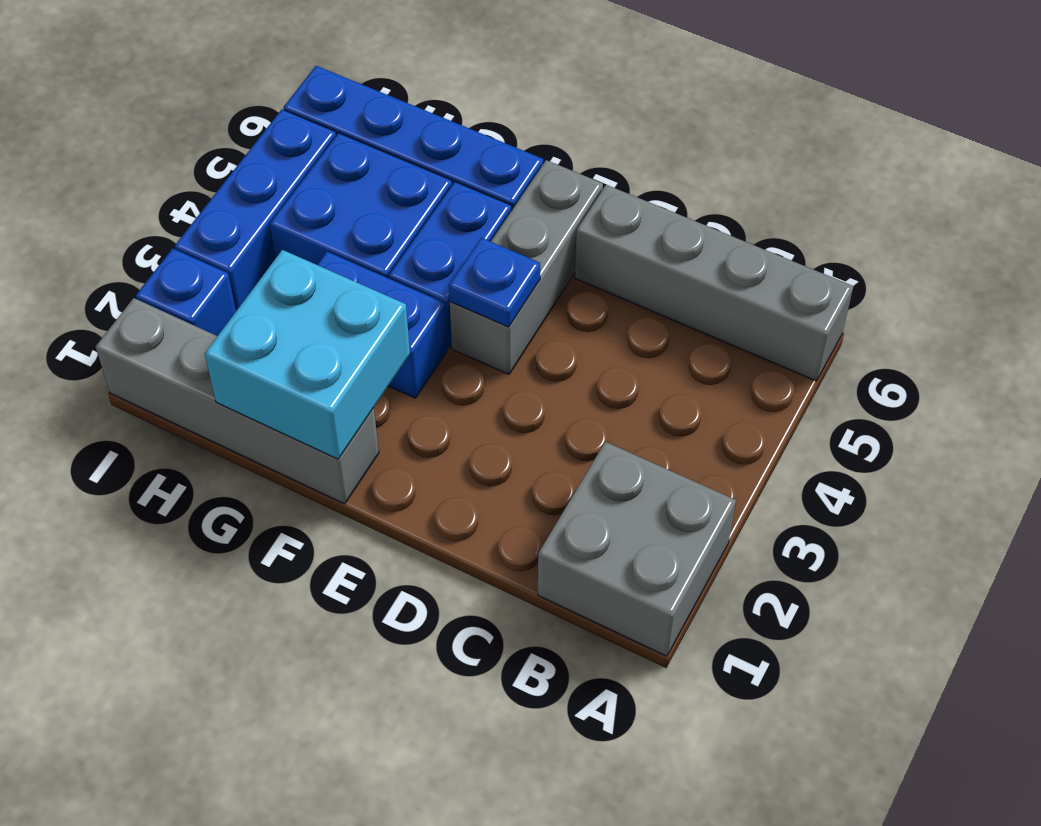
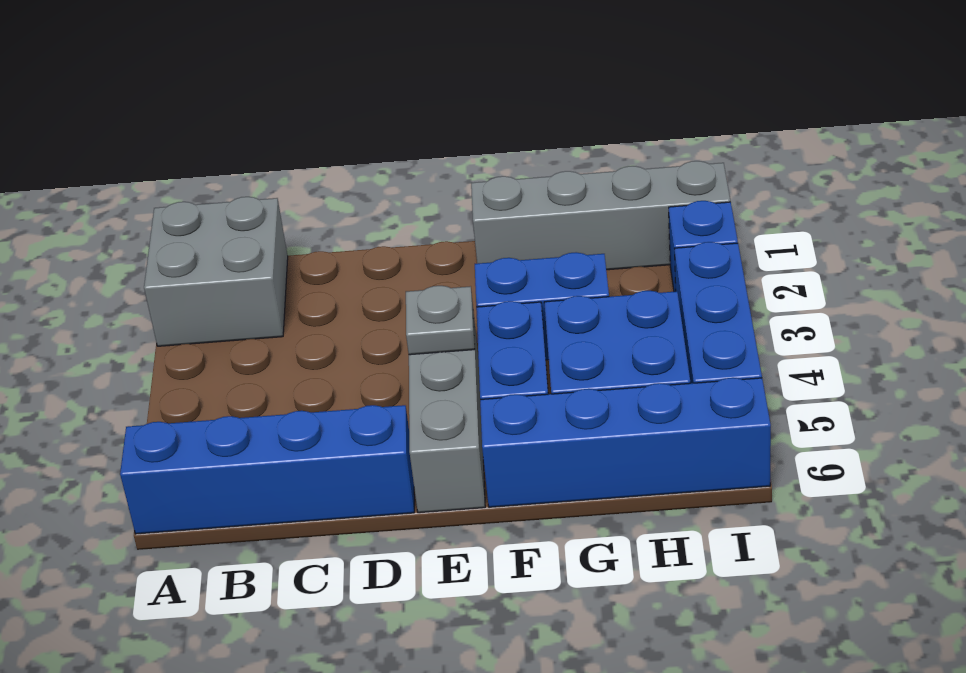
grey brick A6:D6 level 1 -> blue brick A6:D6 level 1
blue plate E4 level 2 -> grey plate E4 level 2
cyan brick F1:G2 level 2 -> none

